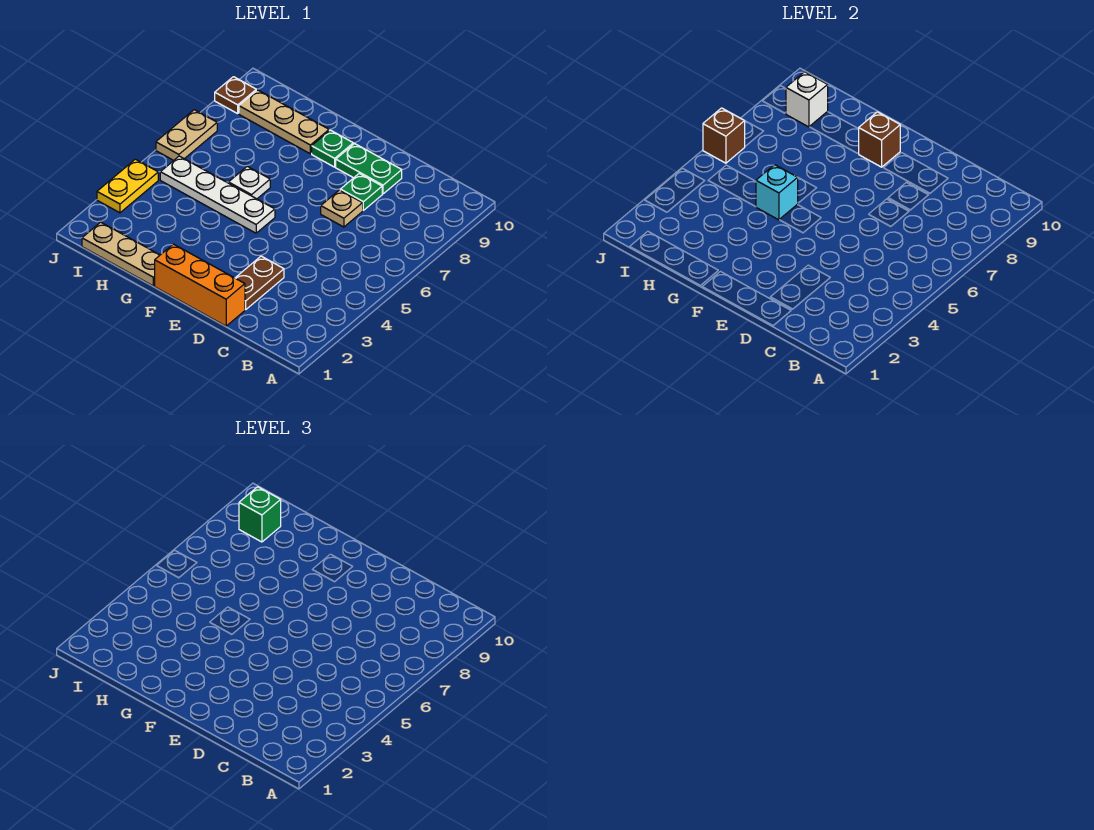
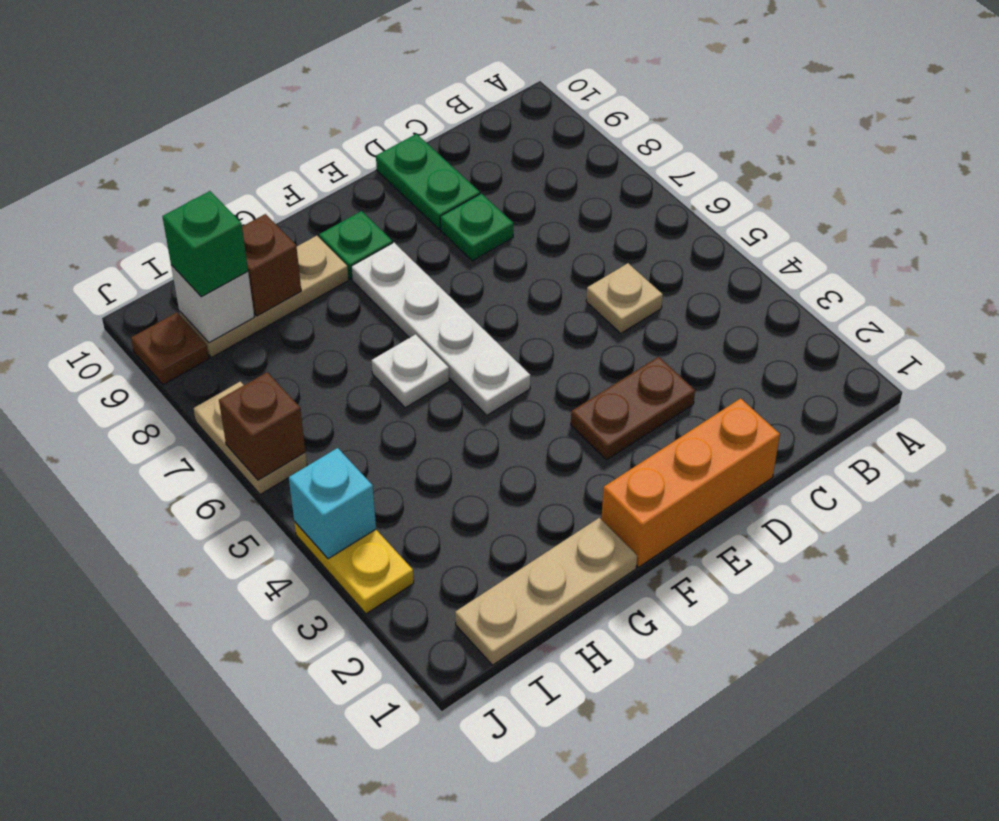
brown plate D2:D3 level 1 -> brown plate D3:E3 level 1
tan plate D7 level 1 -> tan plate C5 level 1
green plate D9:E9 level 1 -> green plate D9:D10 level 1
white plate F5:I5 level 1 -> white plate F5:F8 level 1
brown brick F9 level 2 -> brown brick H9 level 2
cyan brick G5 level 2 -> cyan brick J4 level 2

